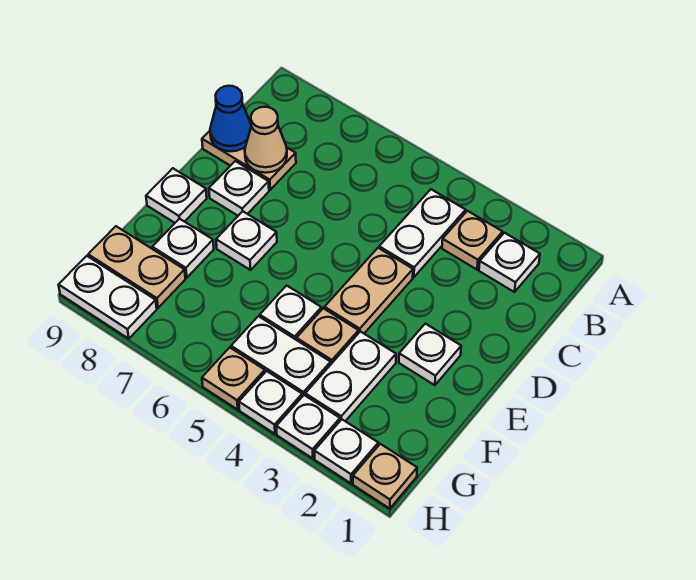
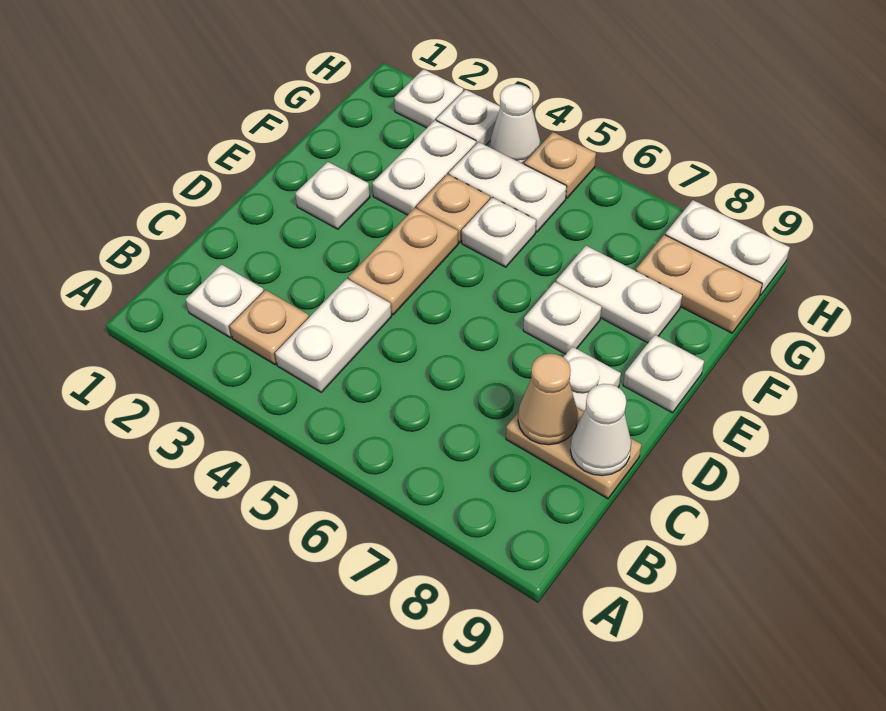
blue cone C9 level 2 -> white cone C9 level 2
white plate F8 level 1 -> white plate F7:F8 level 1
tan plate H1 level 1 -> none
white plate H4 level 1 -> white cone H4 level 1

